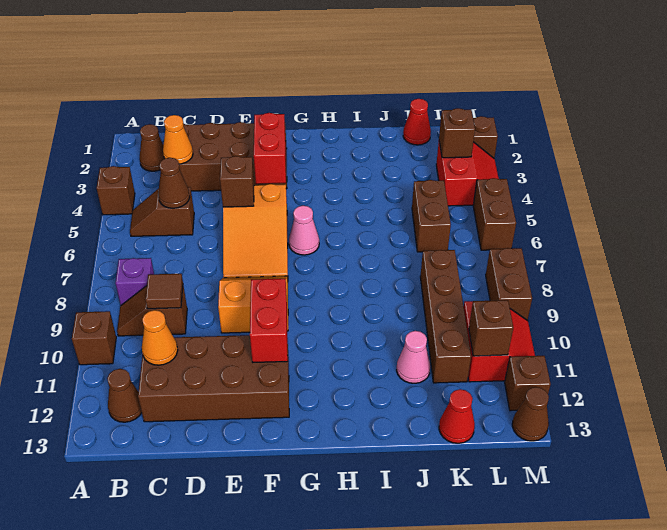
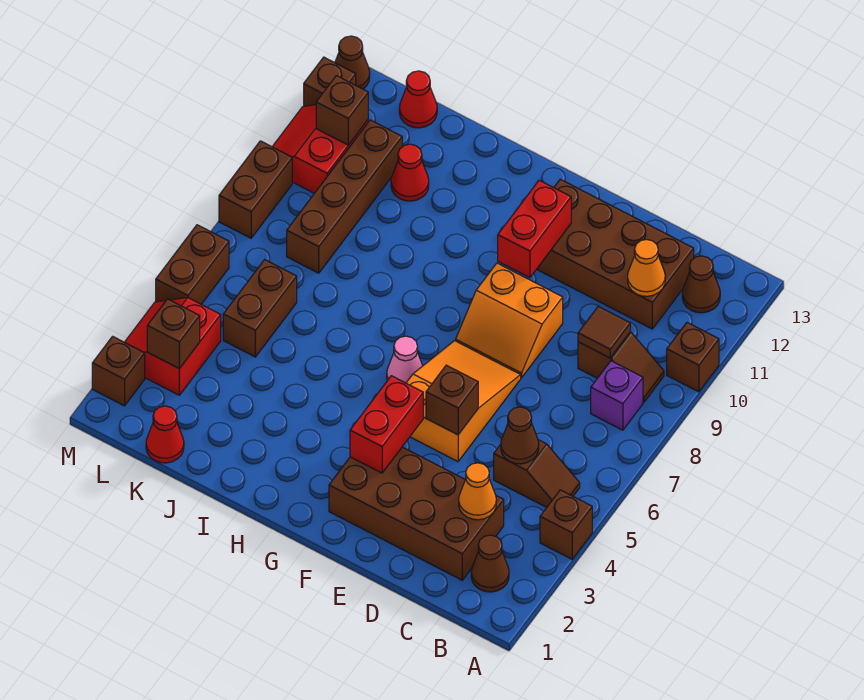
pink cone J11 level 1 -> red cone J11 level 1

